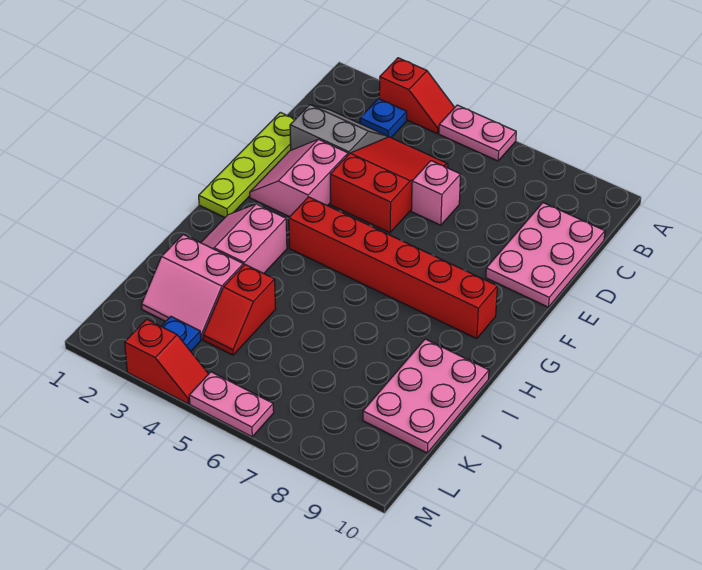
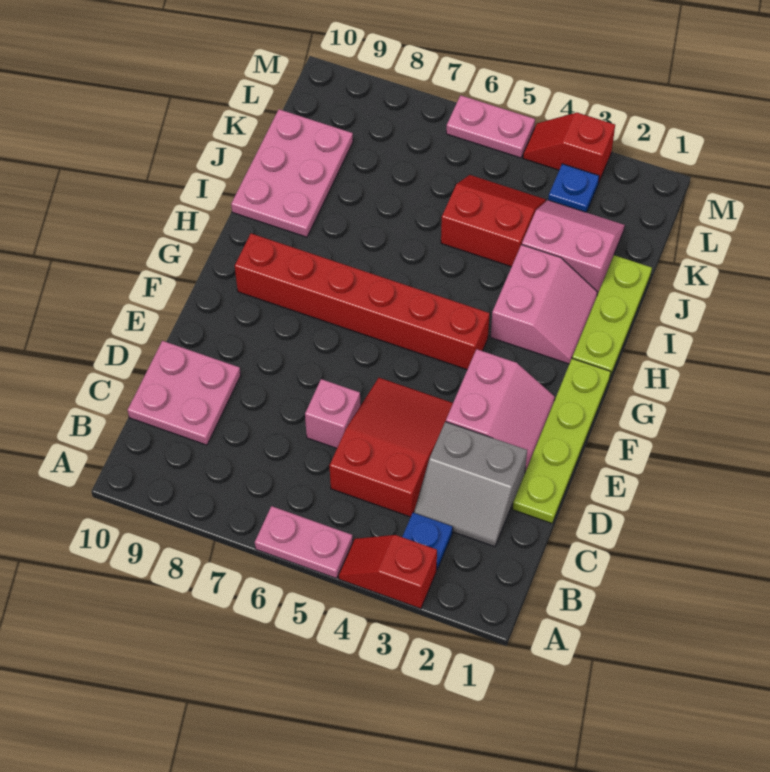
red slope C4:E5 level 1 top E -> red slope C4:E5 level 1 top C
pink plate C9:E10 level 1 -> pink plate C9:D10 level 1
none -> lime plate H1:J1 level 1
red slope J4:K4 level 1 top J -> red slope J4:K5 level 1 top J

